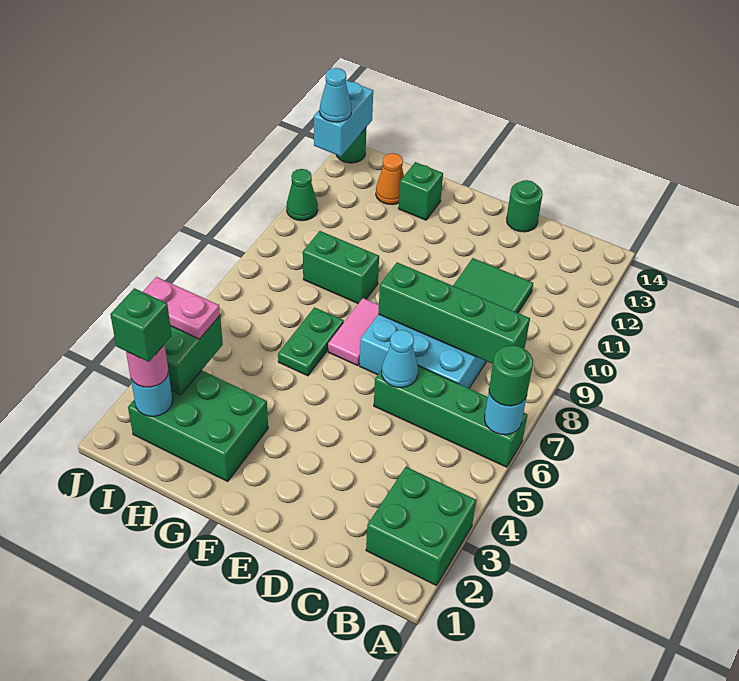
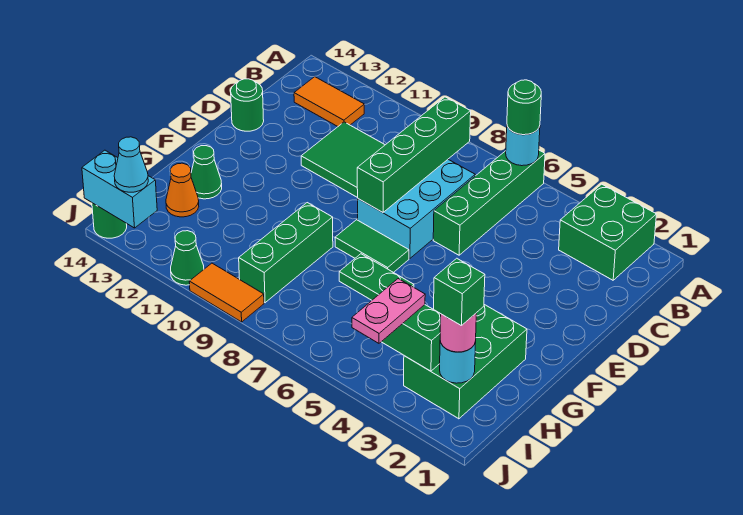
none -> orange tile B12:B13 level 1
cyan cone D6 level 2 -> none
pink tile F7:F8 level 1 -> green tile F7:F8 level 1
green brick G9:H9 level 1 -> green brick G9:I9 level 1
green brick G13 level 1 -> green cone G13 level 1
none -> orange tile J9:J10 level 1

